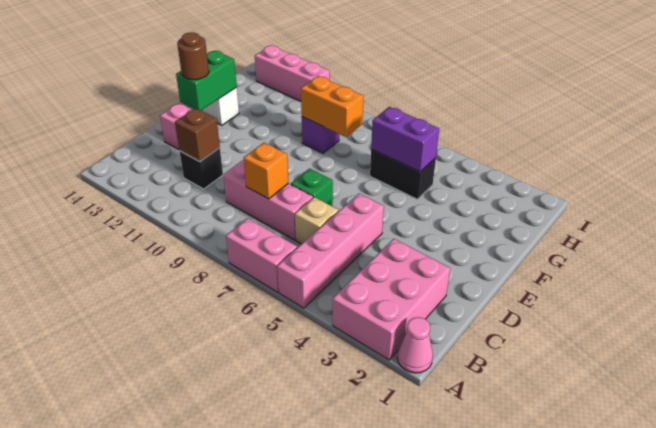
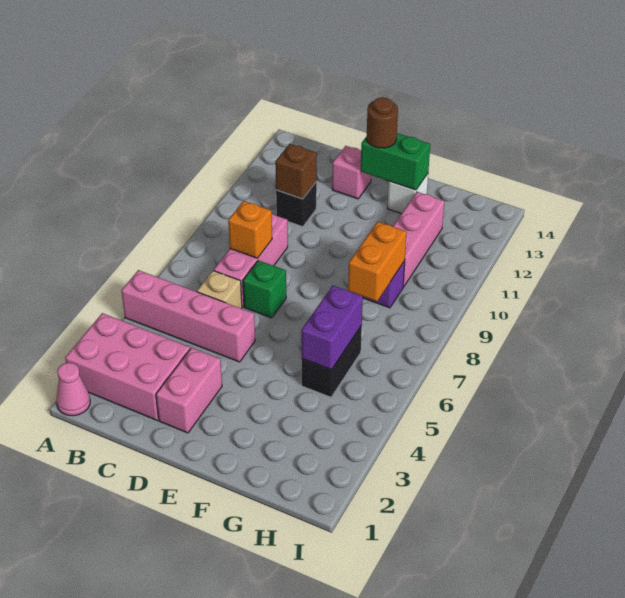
pink brick A6:A7 level 1 -> pink brick D2:D3 level 1
pink brick I11:I13 level 1 -> pink brick G10:G12 level 1

